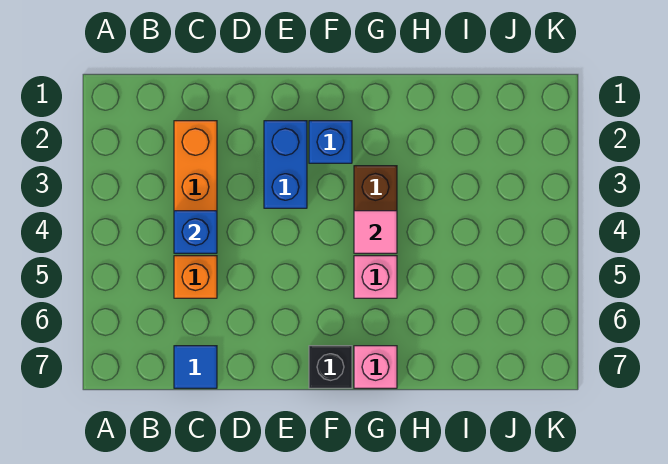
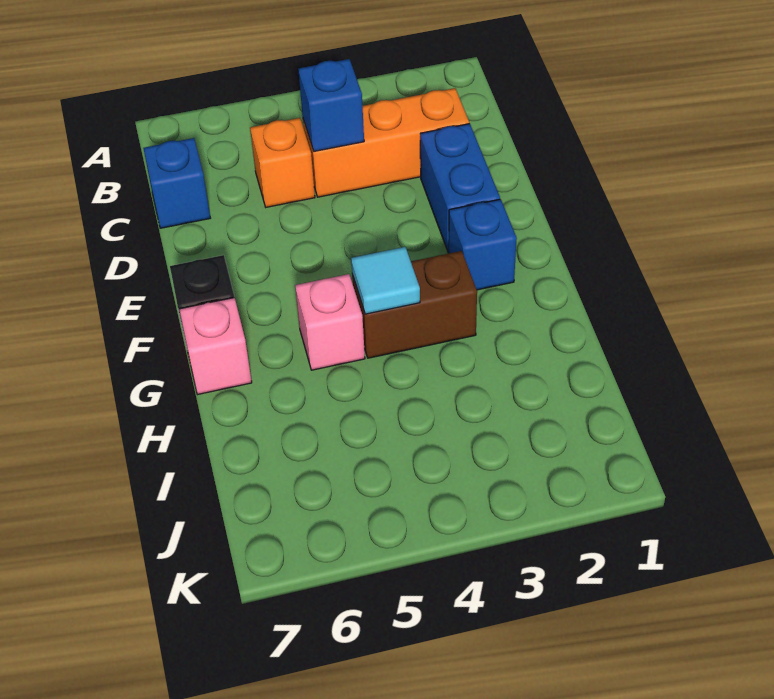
blue tile C7 level 1 -> blue brick C7 level 1
blue brick E2:E3 level 1 -> blue brick D2:E2 level 1
pink tile G4 level 2 -> cyan tile G4 level 2

